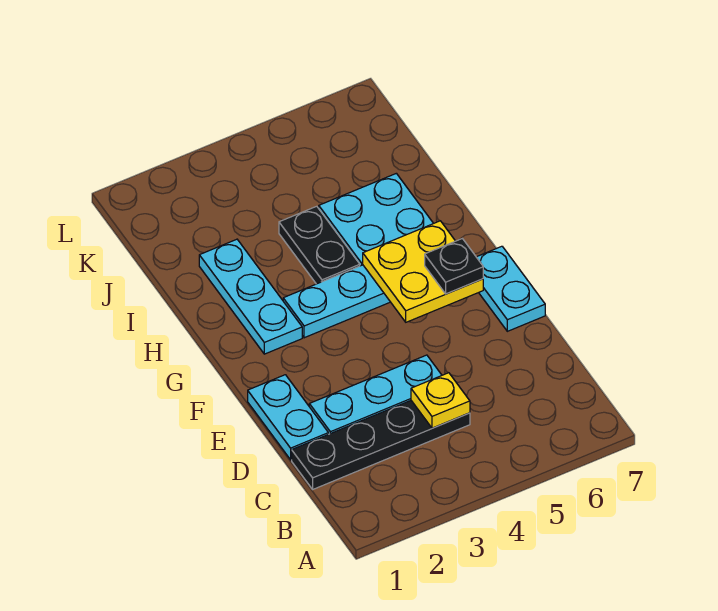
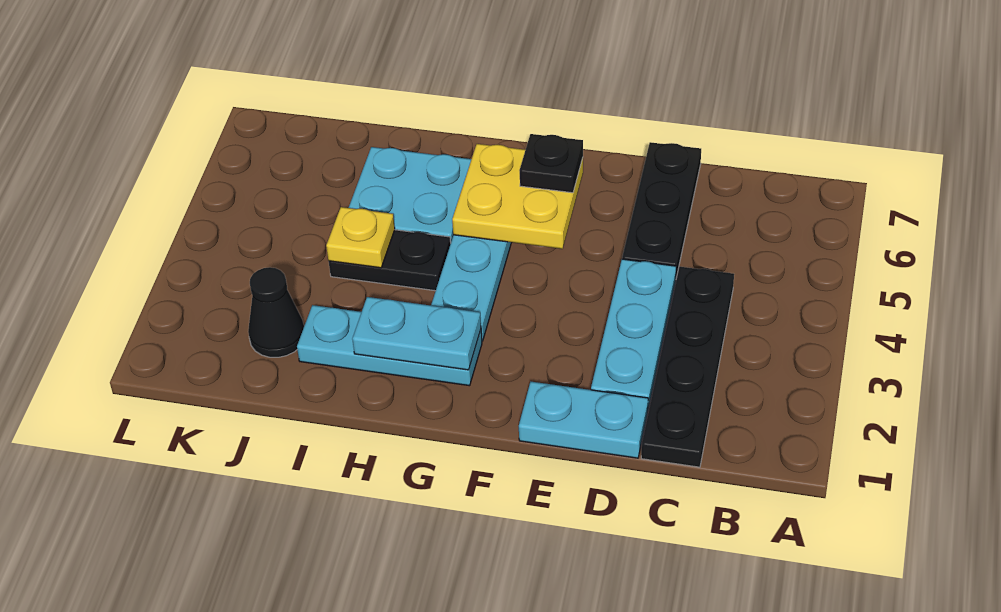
yellow plate C4 level 2 -> yellow plate I4 level 2
none -> black plate D5:D7 level 1
cyan plate E7:F7 level 1 -> cyan plate G2:H2 level 2
none -> black cone J2 level 1

